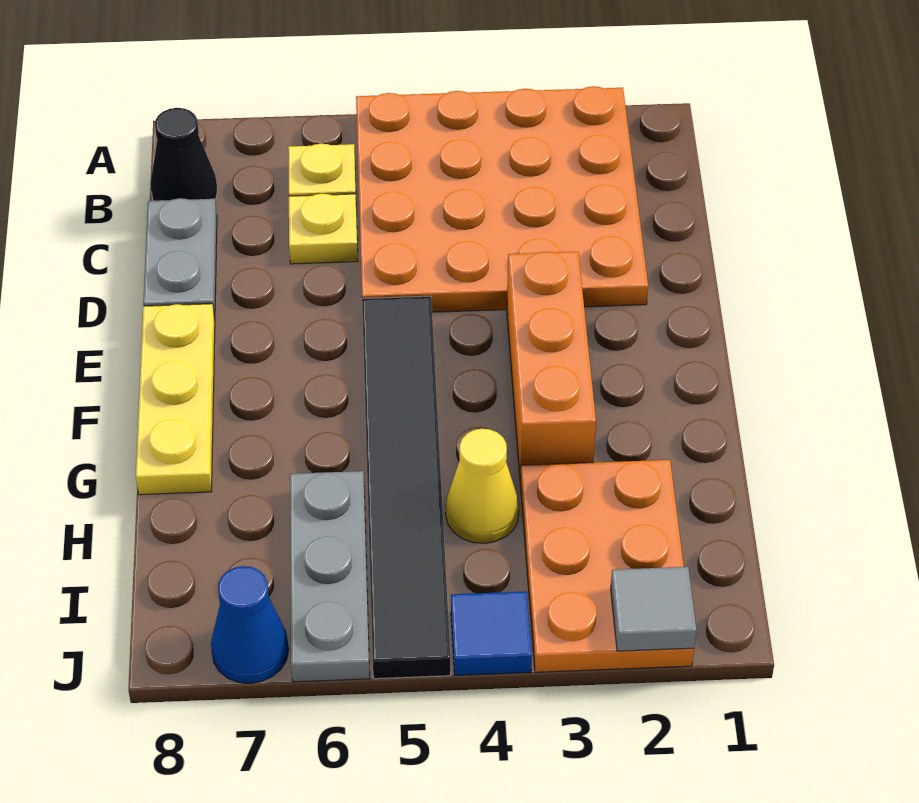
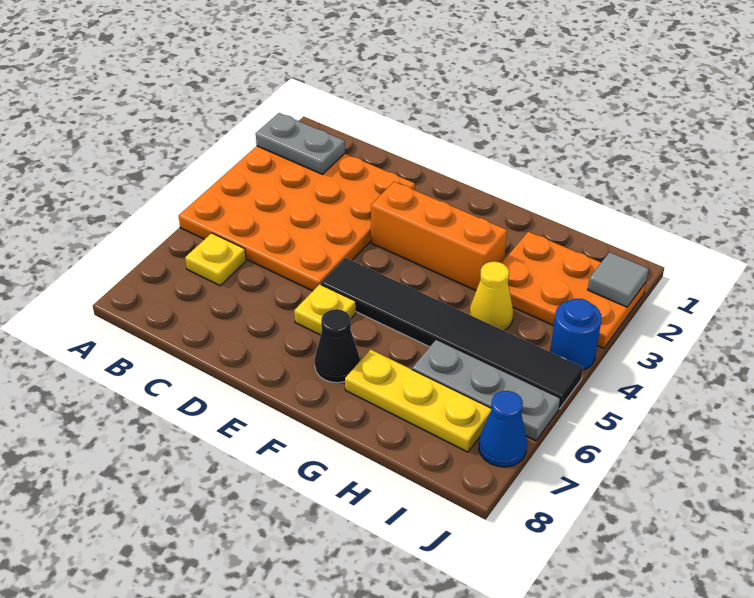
black cone B8 level 1 -> black cone F7 level 1
yellow plate C6 level 1 -> yellow plate E6 level 1
grey plate C8:D8 level 1 -> grey plate A2:B2 level 2
yellow plate E8:G8 level 1 -> yellow plate G7:I7 level 1
blue tile J4 level 1 -> blue round brick J4 level 1

